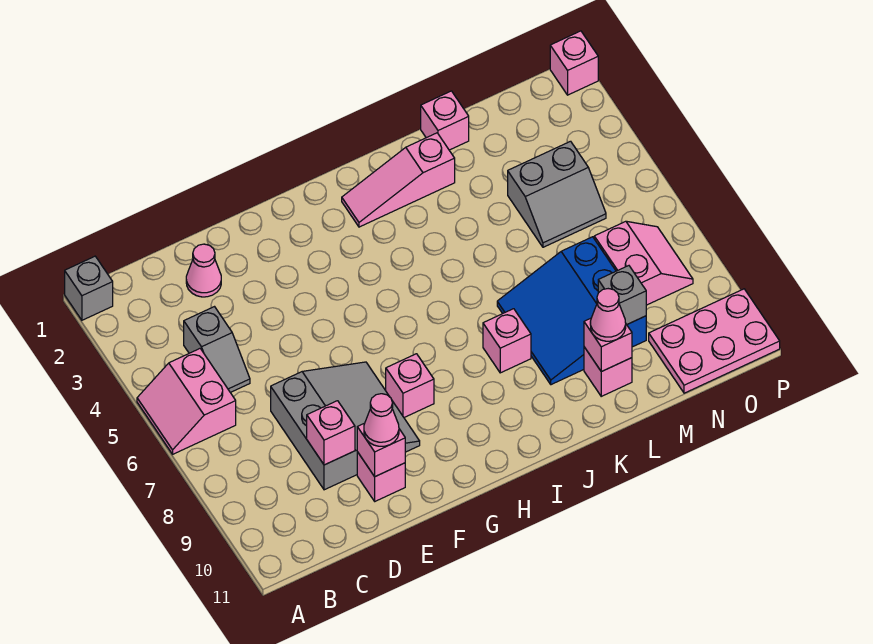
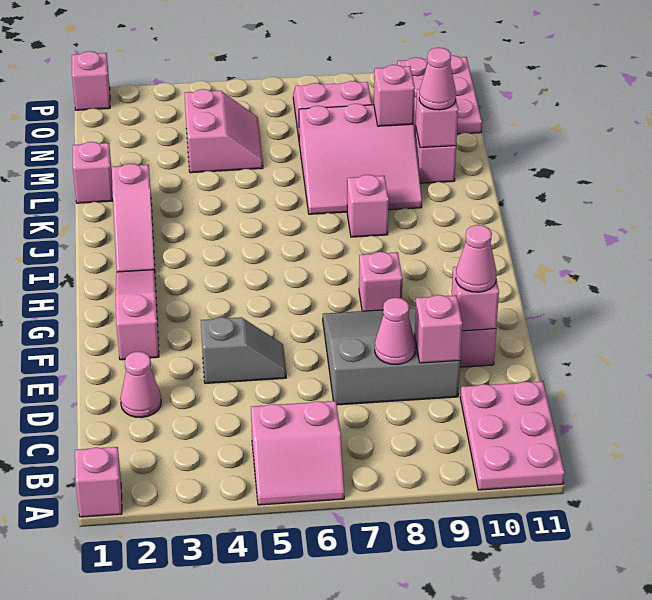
grey brick A1 level 1 -> pink brick A1 level 1
none -> pink plate A10:C11 level 1
grey slope C4:C5 level 1 top 4 -> grey slope E4:E5 level 1 top 4
none -> pink cone D8 level 2
none -> pink slope F2:H2 level 1 top F
blue slope K7:M9 level 1 top M -> pink slope K7:M9 level 1 top M
grey slope M4:N5 level 1 top 4 -> pink slope M4:N5 level 1 top 4
grey brick M9 level 2 -> pink brick M9 level 2

